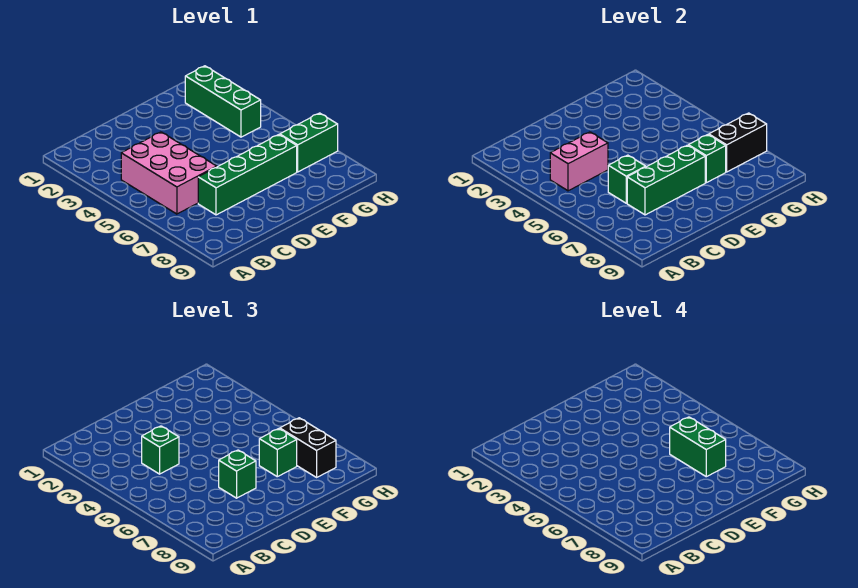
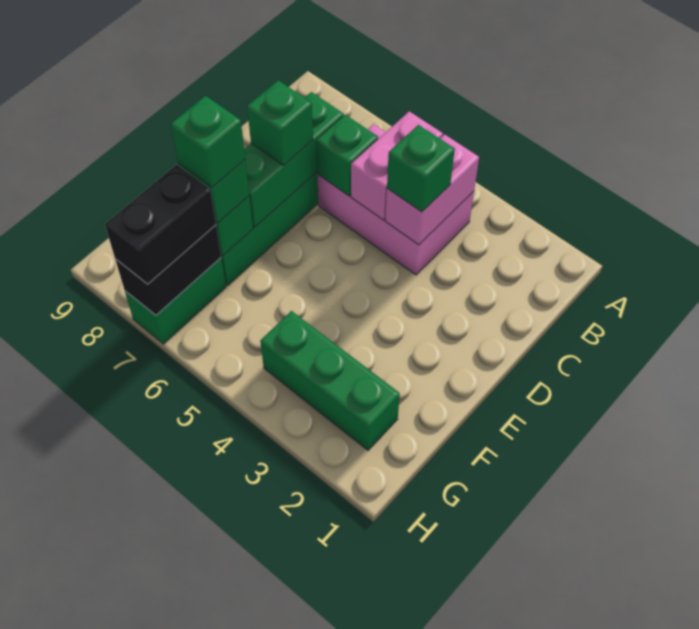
none -> pink brick B5:C5 level 2
green brick F6:F7 level 4 -> green brick F7 level 4
black brick G7:G8 level 3 -> black brick G7:H7 level 3

